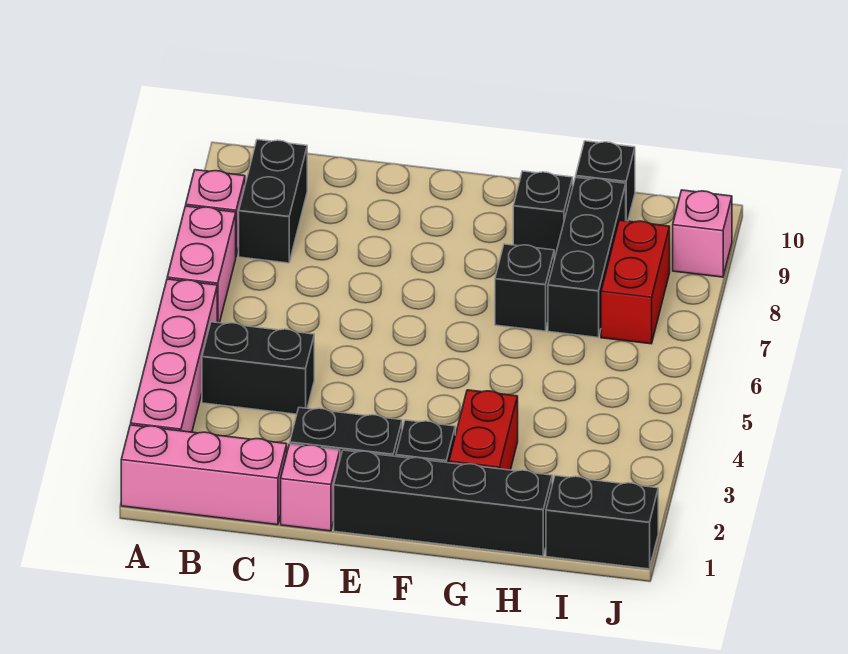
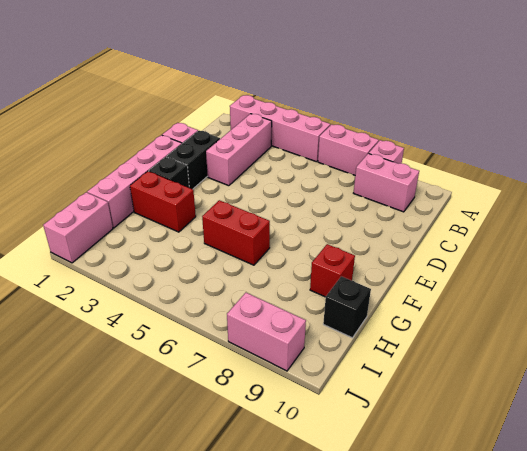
pink brick A1:C1 level 1 -> pink brick B3:D3 level 1
black brick B4:C4 level 1 -> none
black brick B8:B9 level 1 -> pink brick B8:B9 level 1
black brick E1:H1 level 1 -> pink brick E1:H1 level 1
black brick G7 level 1 -> none
black brick G9 level 1 -> red brick G9 level 1
black brick H7:H9 level 1 -> none
black brick I1:J1 level 1 -> pink brick I1:J1 level 1
red brick I7:I8 level 1 -> red brick G5:G6 level 1
pink brick J9 level 1 -> pink brick J8:J9 level 1

